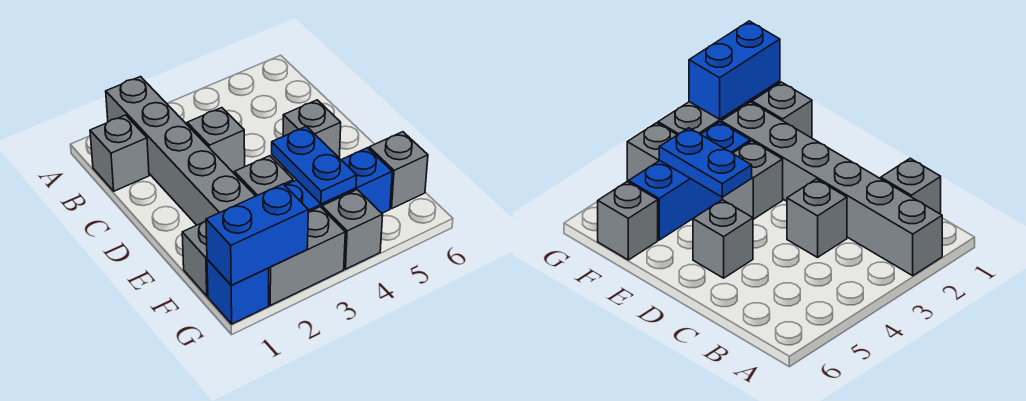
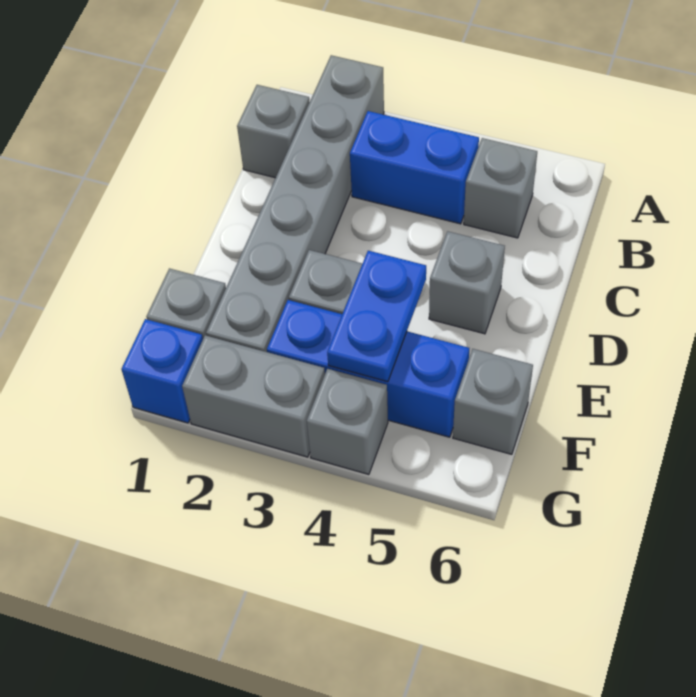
grey brick C3 level 1 -> grey brick B5 level 1
blue brick G1:G2 level 2 -> blue brick B3:B4 level 1

